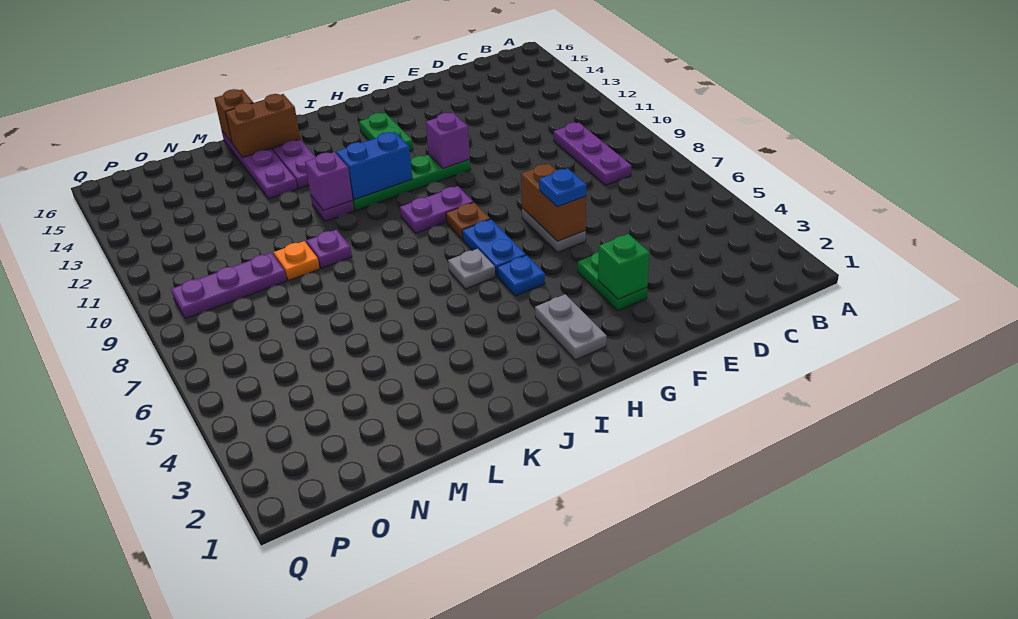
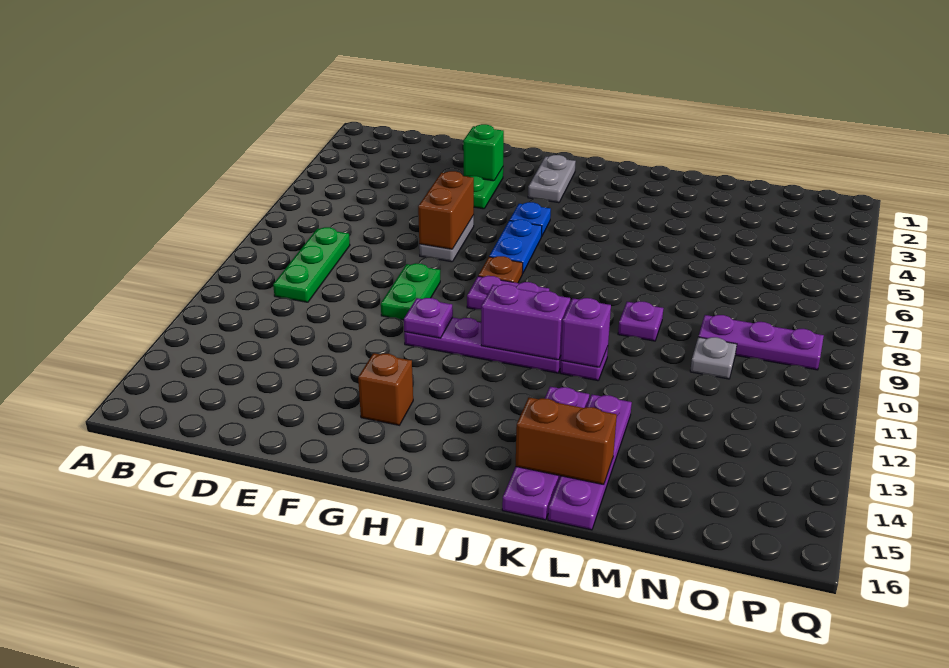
purple plate C8:C10 level 1 -> green plate C8:C10 level 1
blue plate F6 level 3 -> none
green plate G11:J11 level 1 -> purple plate G11:J11 level 1
purple brick G11 level 2 -> purple plate G11 level 2
green plate H13:H14 level 1 -> green plate F9:F10 level 1
grey plate I6 level 1 -> grey plate N10 level 1
blue brick I11:J11 level 2 -> purple brick I11:J11 level 2
brown brick L16 level 2 -> brown brick G14 level 1
orange plate M9 level 1 -> none

